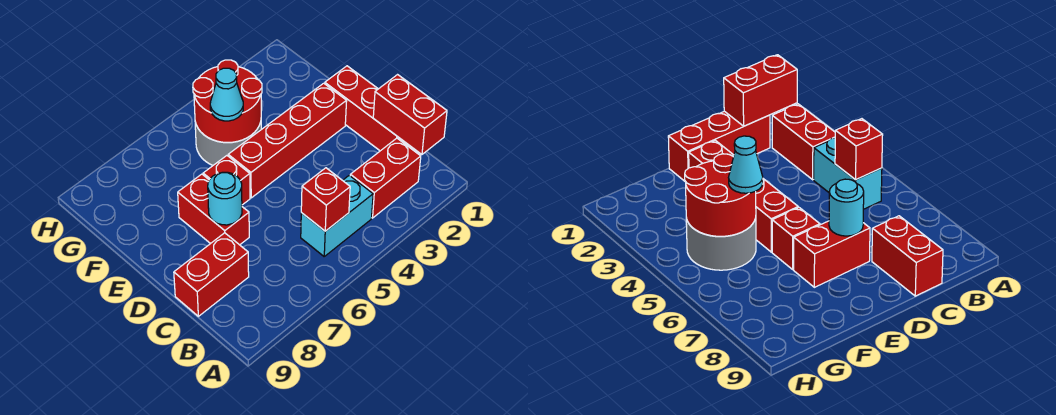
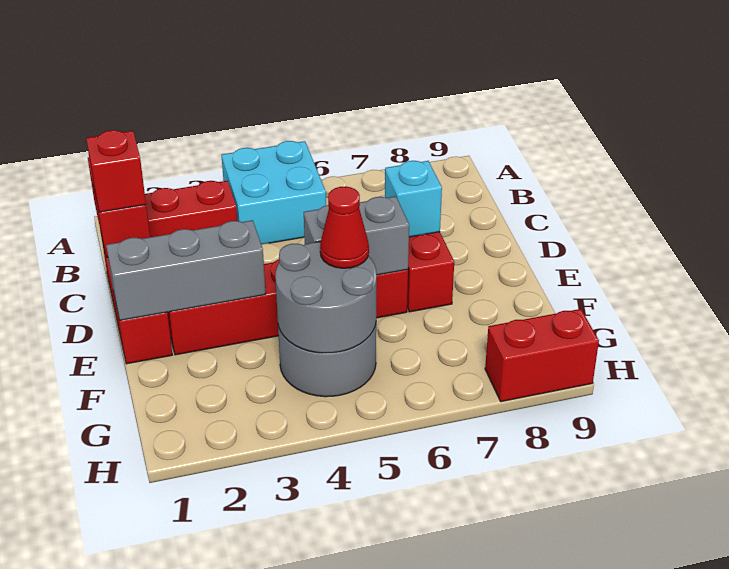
cyan brick B4:B5 level 1 -> cyan brick A4:B5 level 1
red brick B5 level 2 -> red brick C1 level 3
red brick C8:C9 level 1 -> red brick H8:H9 level 1
cyan round brick D7 level 2 -> cyan brick D7 level 2
none -> grey brick E1:E3 level 2
none -> grey brick E5:E6 level 2
red round brick F4:G5 level 2 -> grey round brick F4:G5 level 2
cyan cone F5 level 3 -> red cone F5 level 3

